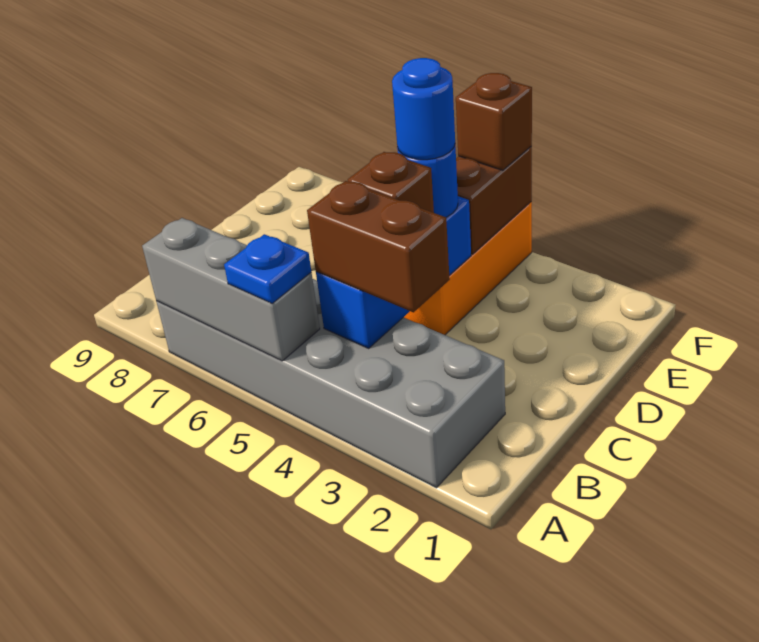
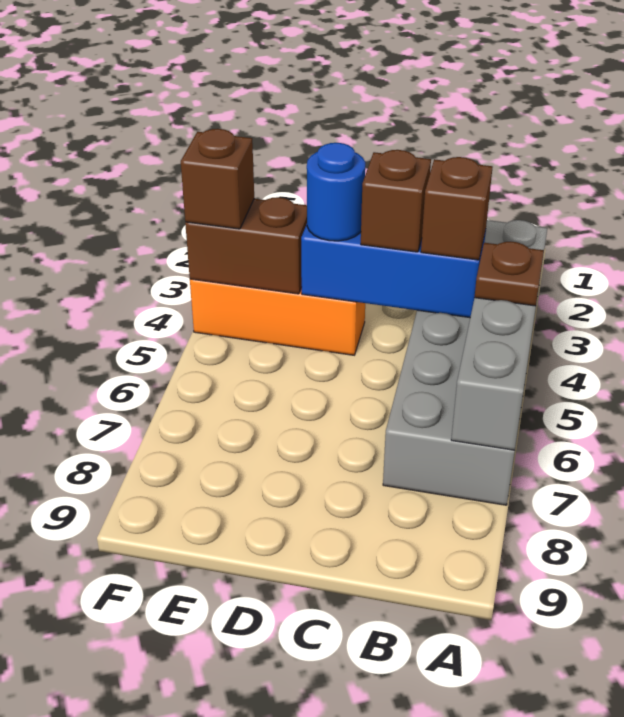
blue plate A5 level 3 -> brown plate A5 level 3
brown brick B3:B4 level 3 -> brown brick B4 level 3
blue round brick D4 level 4 -> none

